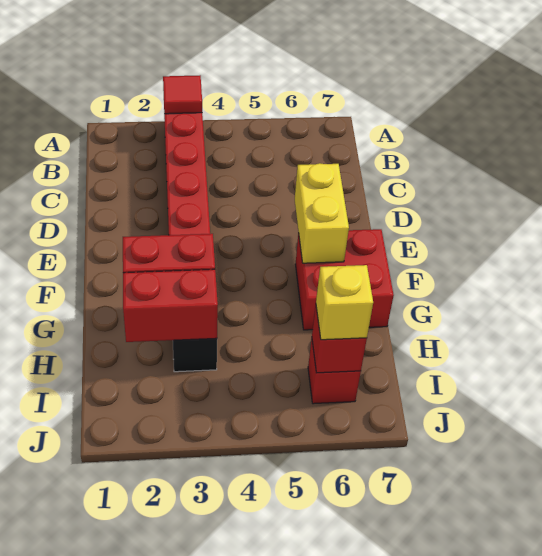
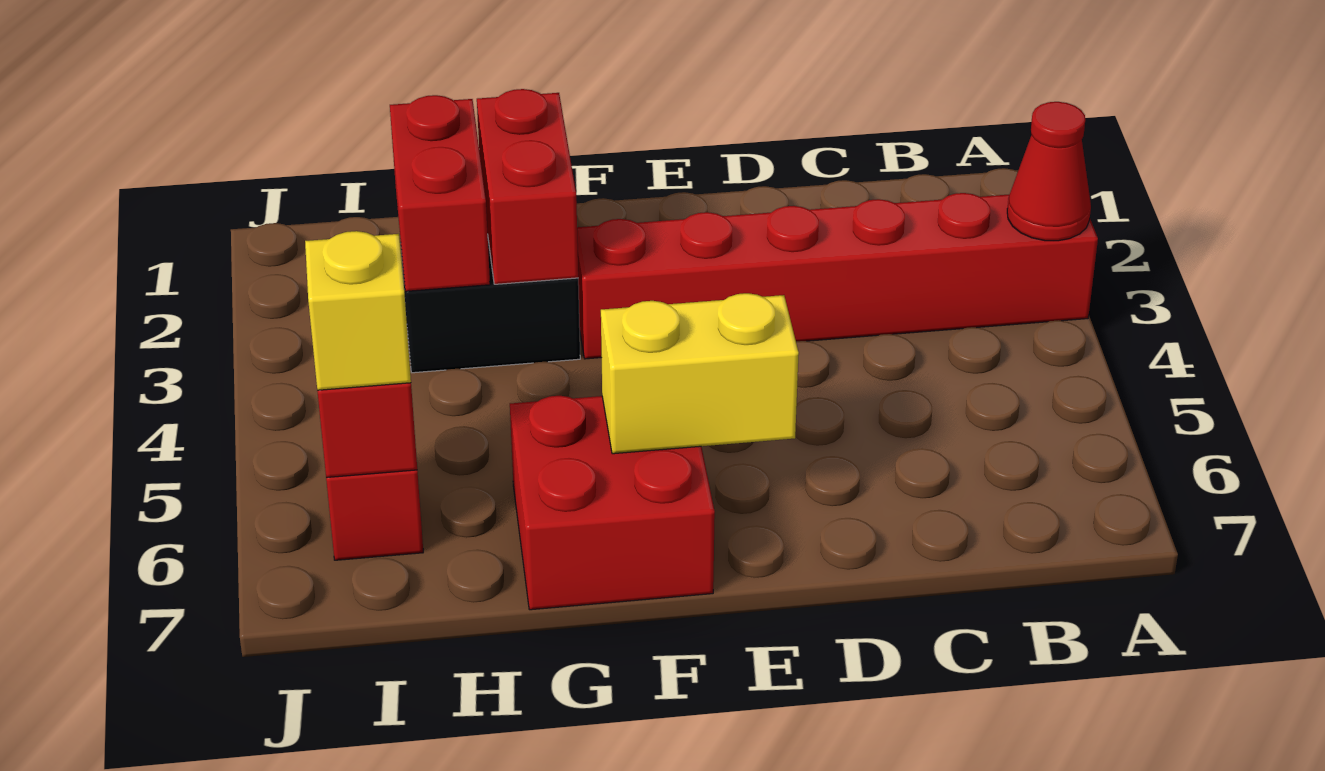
red tile A3 level 2 -> red cone A3 level 2

